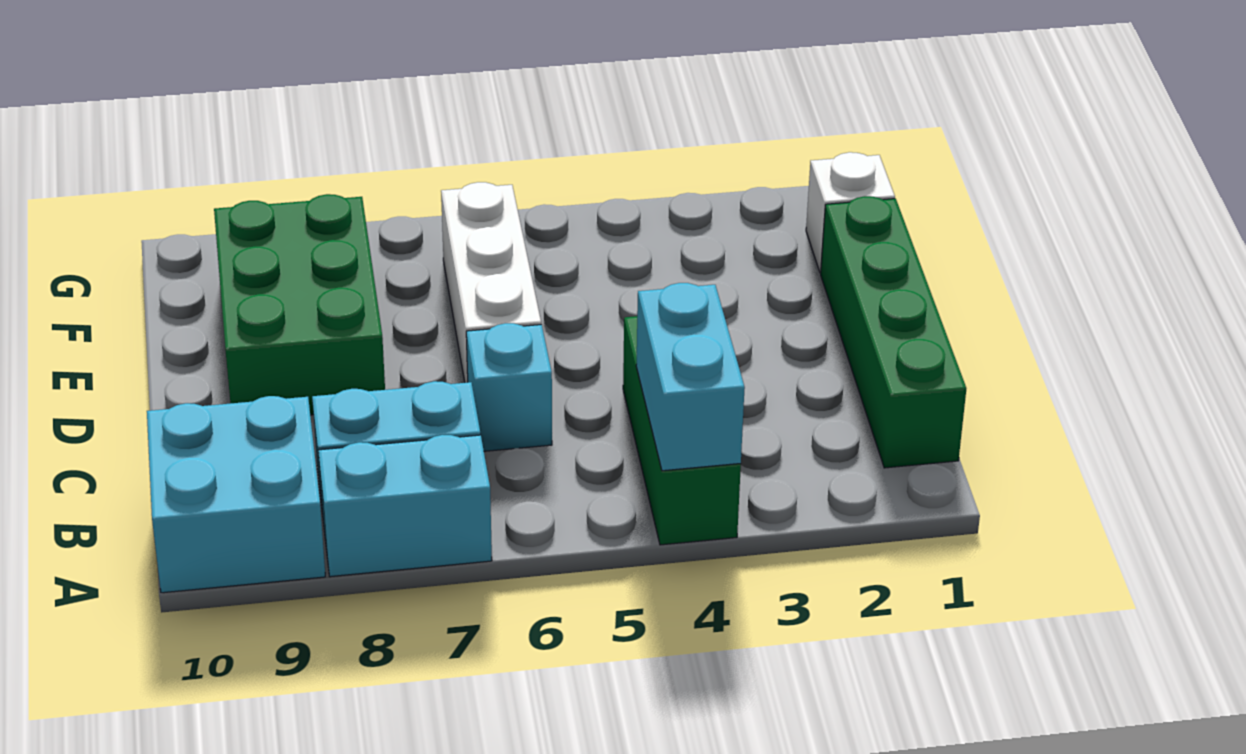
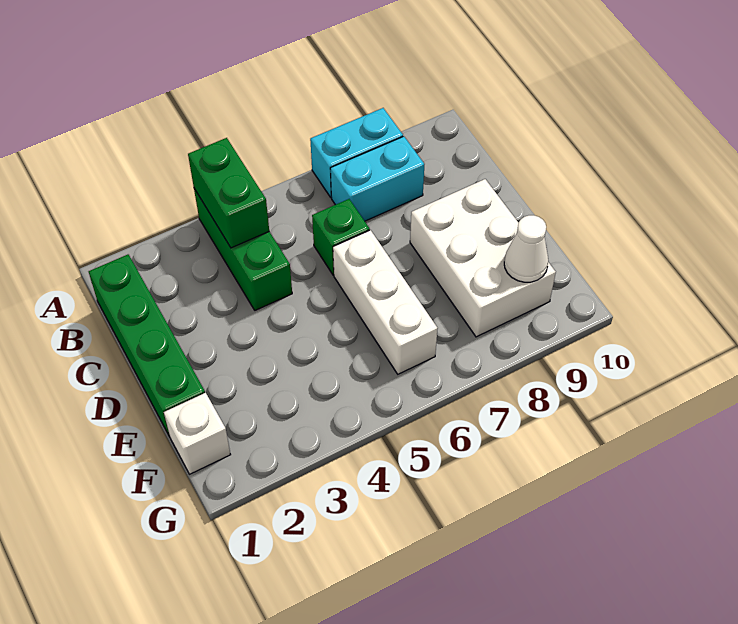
cyan brick A4:B4 level 2 -> green brick A4:B4 level 2
cyan brick A9:B10 level 1 -> none
cyan brick C6 level 1 -> green brick C6 level 1
green brick D8:F9 level 1 -> white brick D8:F9 level 1
none -> white cone F9 level 2

